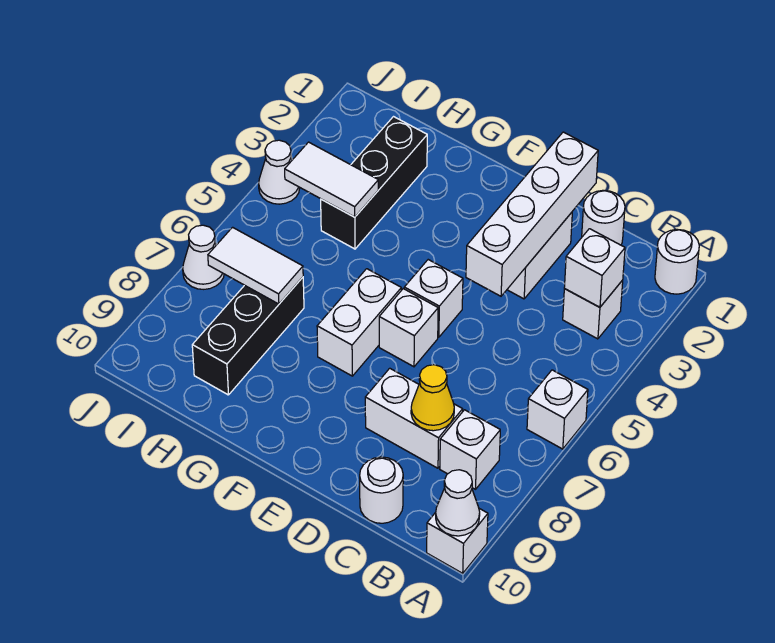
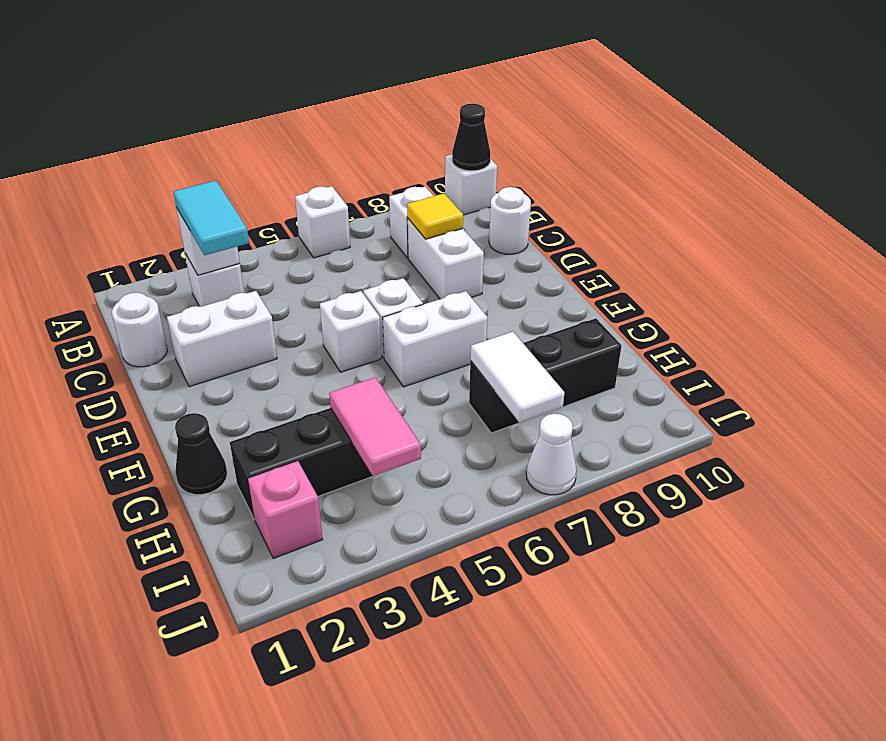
white round brick A1 level 1 -> none
white cone A10 level 2 -> black cone A10 level 2
none -> cyan tile B3:C3 level 3
yellow cone C8 level 2 -> yellow tile C8 level 2
white brick D1:D4 level 2 -> none
none -> black cone G1 level 1
white tile H4:I4 level 2 -> pink tile H4:I4 level 2
none -> pink brick I2 level 1
white cone J4 level 1 -> none

